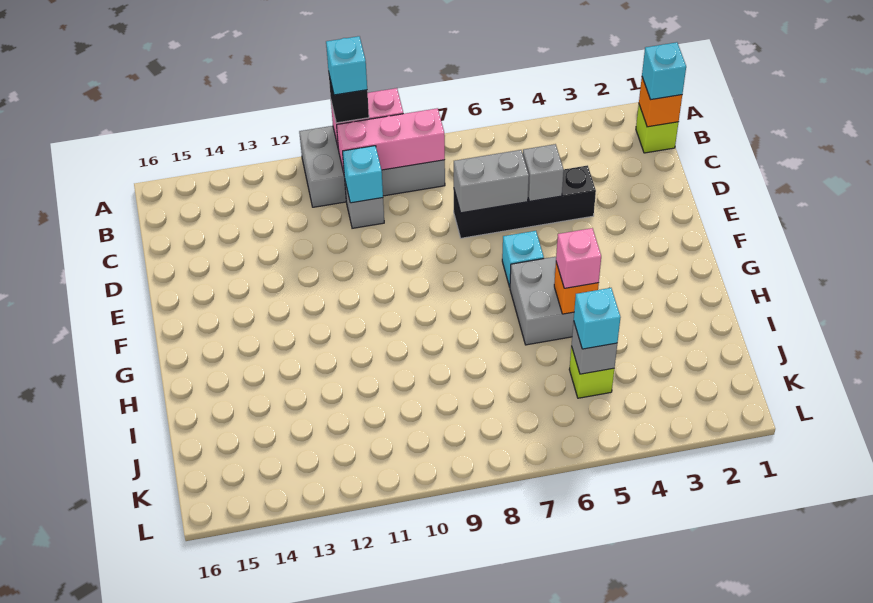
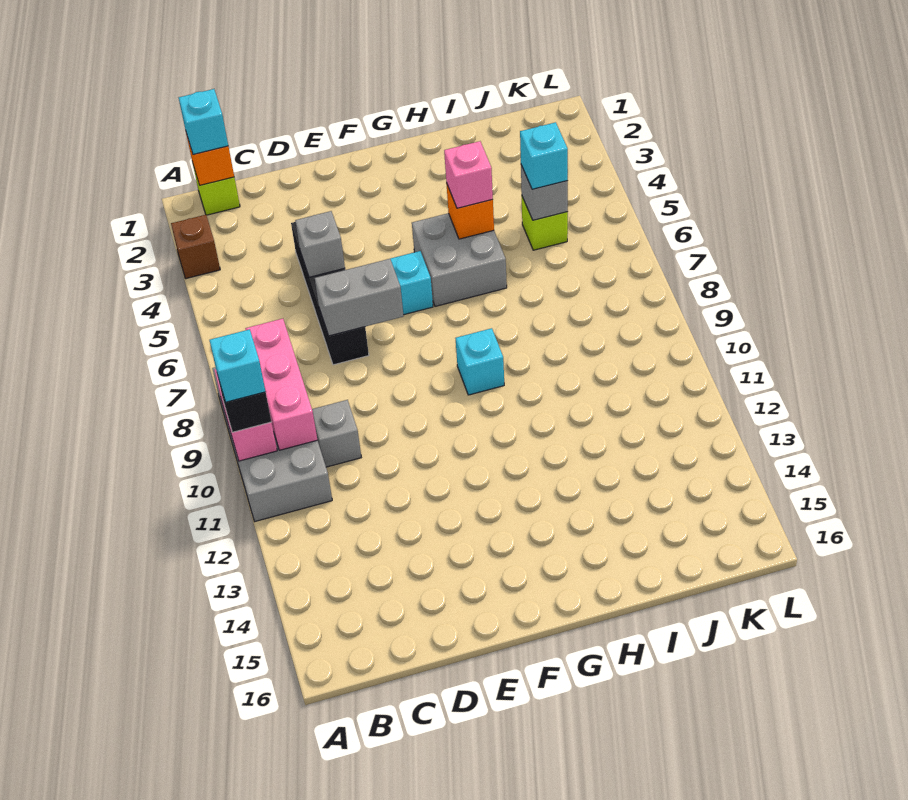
none -> brown brick A3 level 1
cyan brick C10 level 2 -> cyan brick G9 level 1
grey brick D6:D7 level 2 -> grey brick D7:E7 level 2

